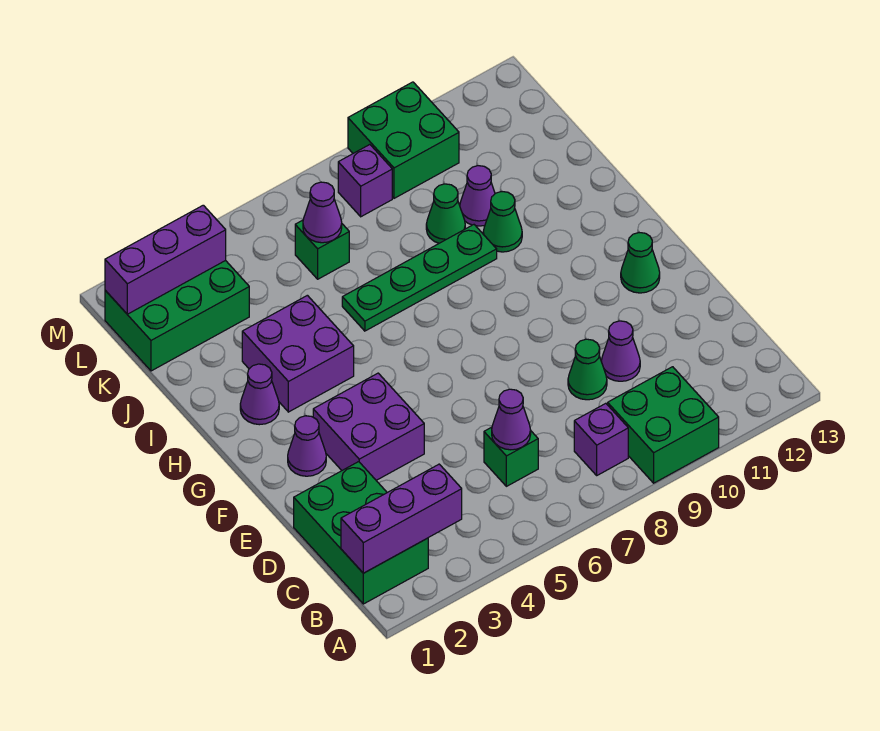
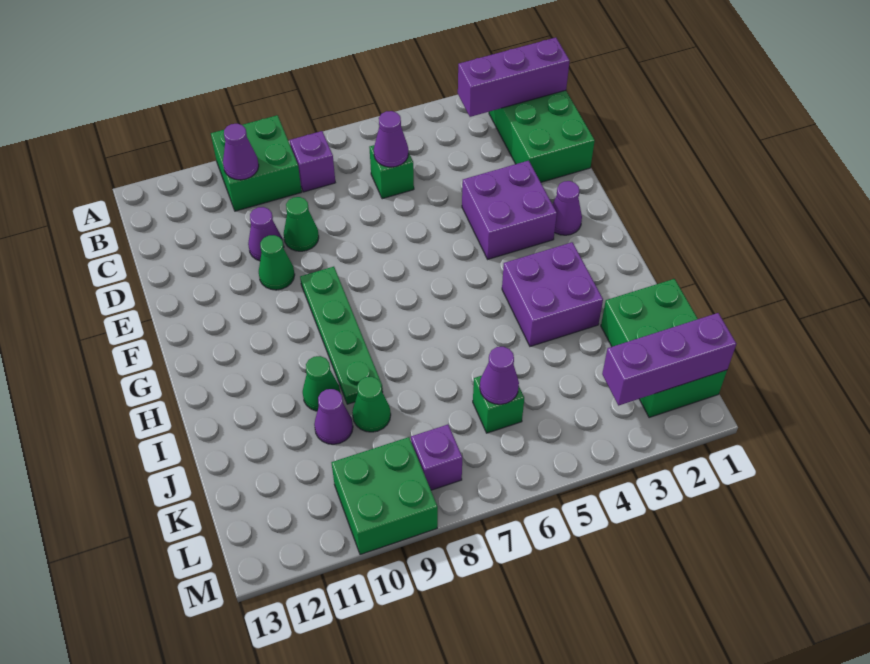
green cone F12 level 1 -> green cone E10 level 1
purple cone H2 level 1 -> purple cone B10 level 2
green plate I6:I9 level 1 -> green plate F9:I9 level 1
green brick K1:L3 level 1 -> green brick J1:L2 level 1

